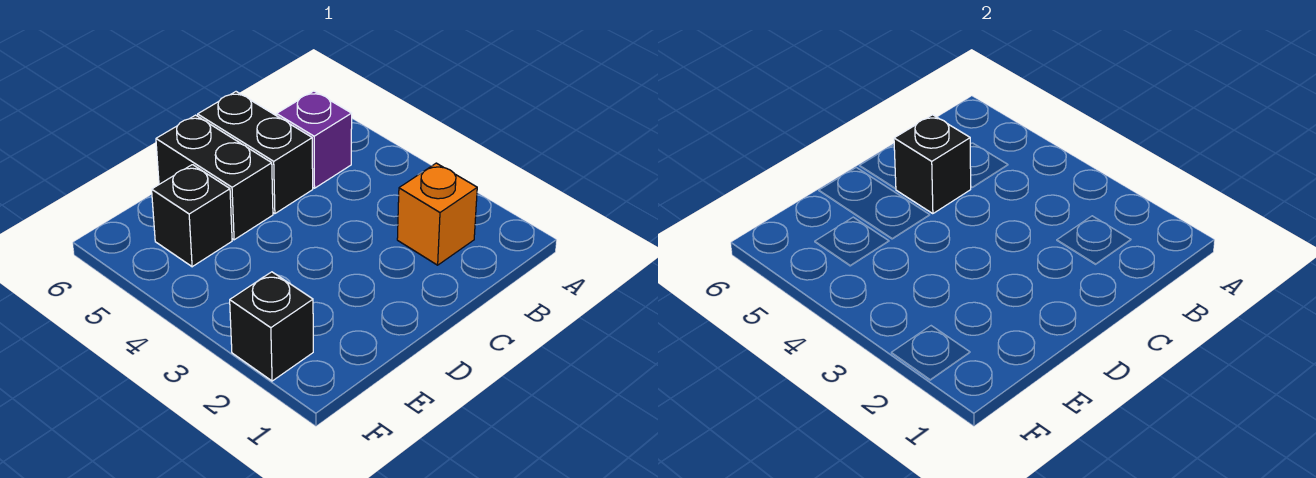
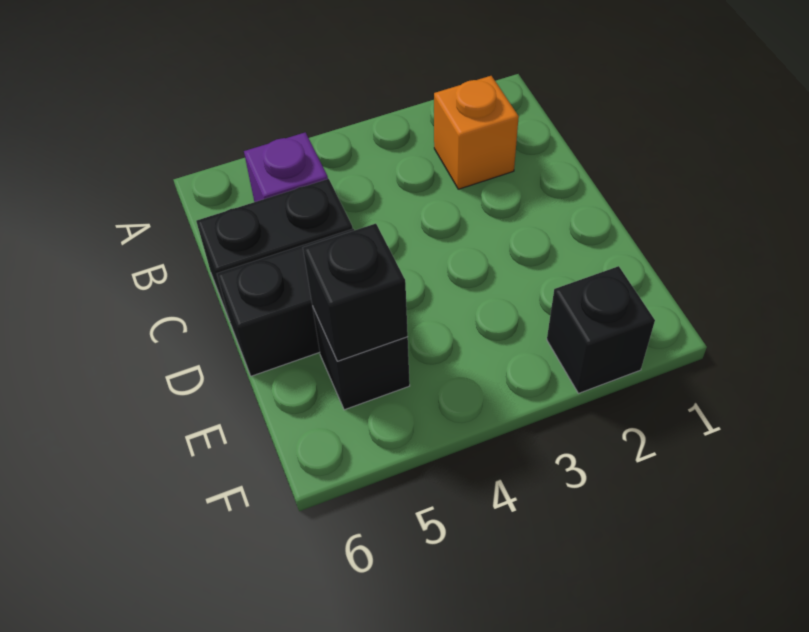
black brick C5 level 2 -> black brick E5 level 2

